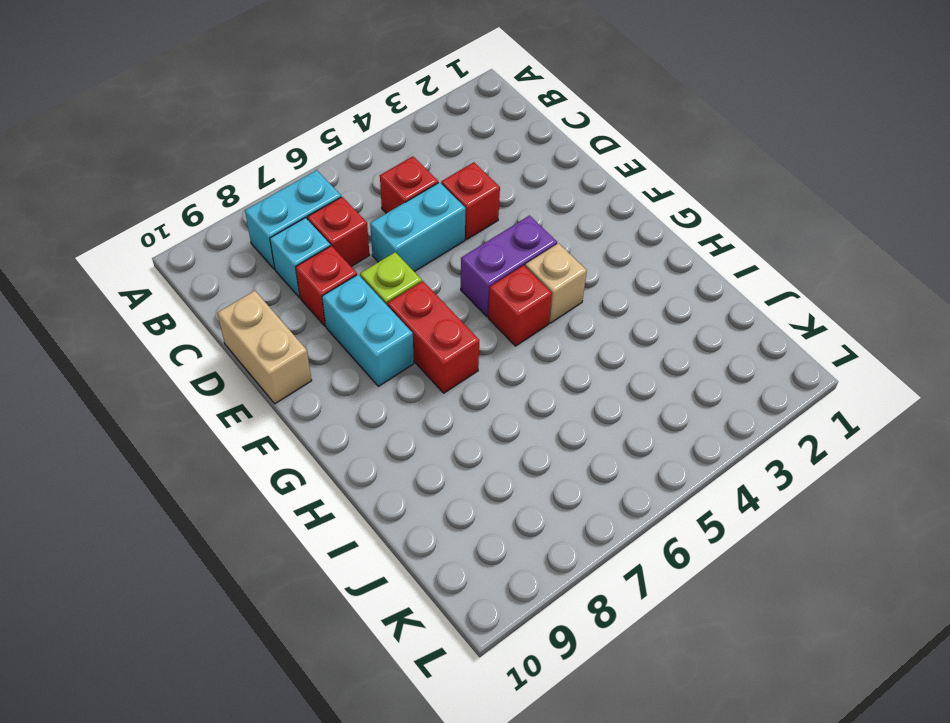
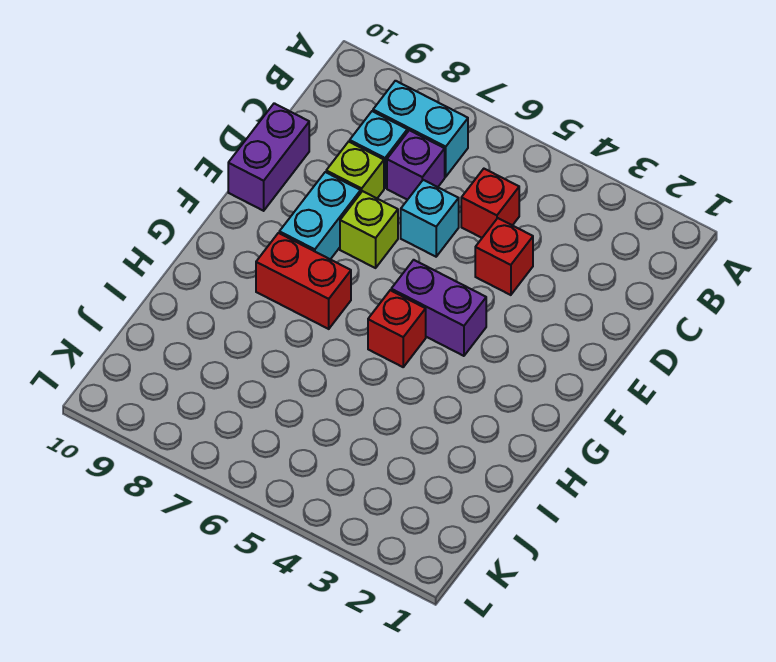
red brick C7 level 1 -> purple brick C7 level 1
cyan brick D5:D6 level 1 -> cyan brick D6 level 1
red brick D8 level 1 -> lime brick D8 level 1
tan brick D10:E10 level 1 -> purple brick D10:E10 level 1
red brick F7:G7 level 1 -> red brick G7:G8 level 1
tan brick G4 level 1 -> none

